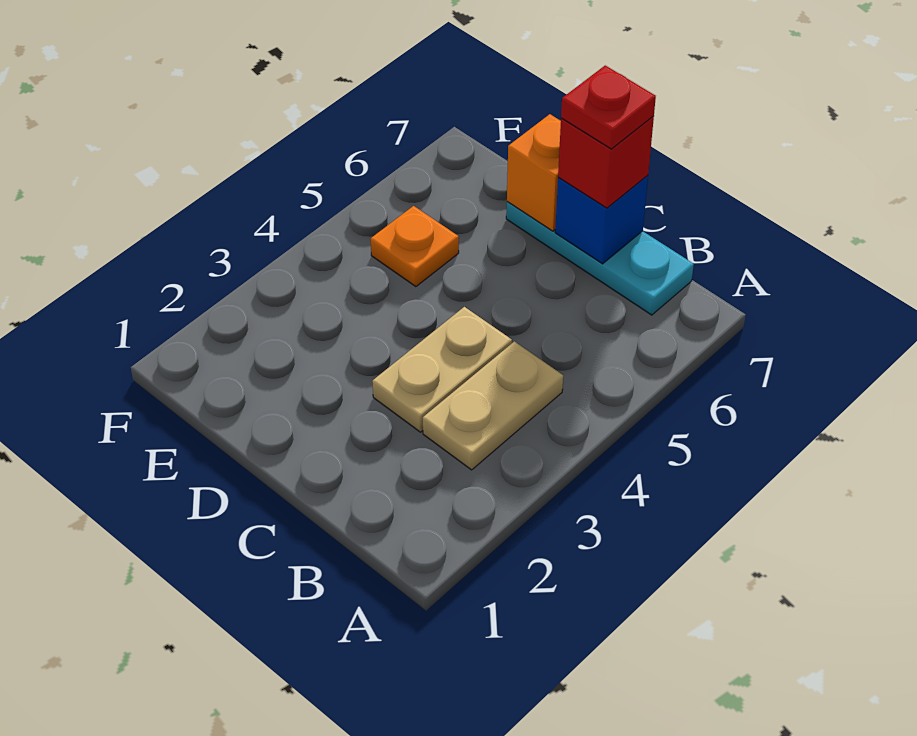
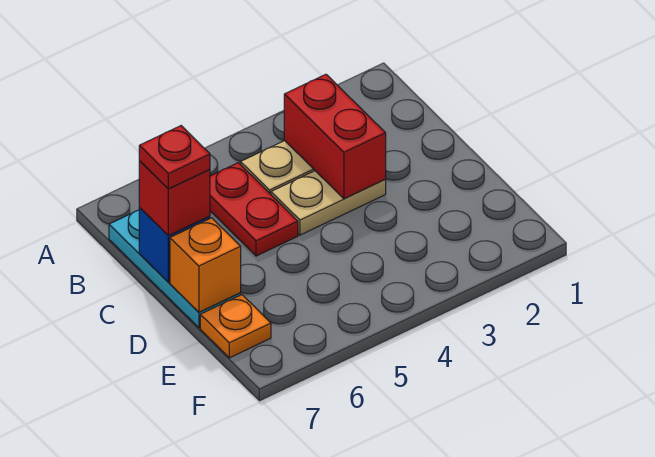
none -> red brick B3:C3 level 2
none -> red plate B5:C5 level 1
orange plate E5 level 1 -> orange plate E7 level 1

